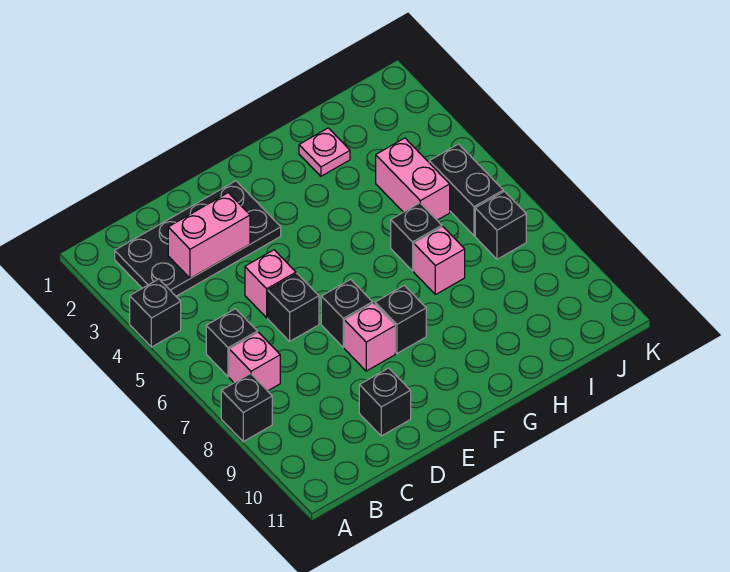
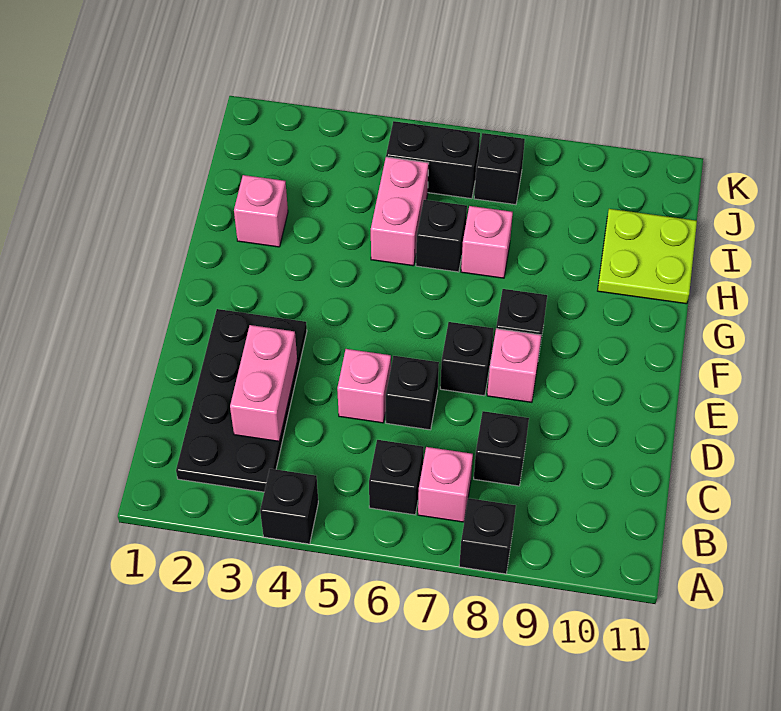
black brick D10 level 1 -> black brick C8 level 1
pink plate H2 level 1 -> pink brick H2 level 1
none -> lime plate H10:I11 level 1
pink brick I4:I5 level 1 -> pink brick H5:I5 level 1

